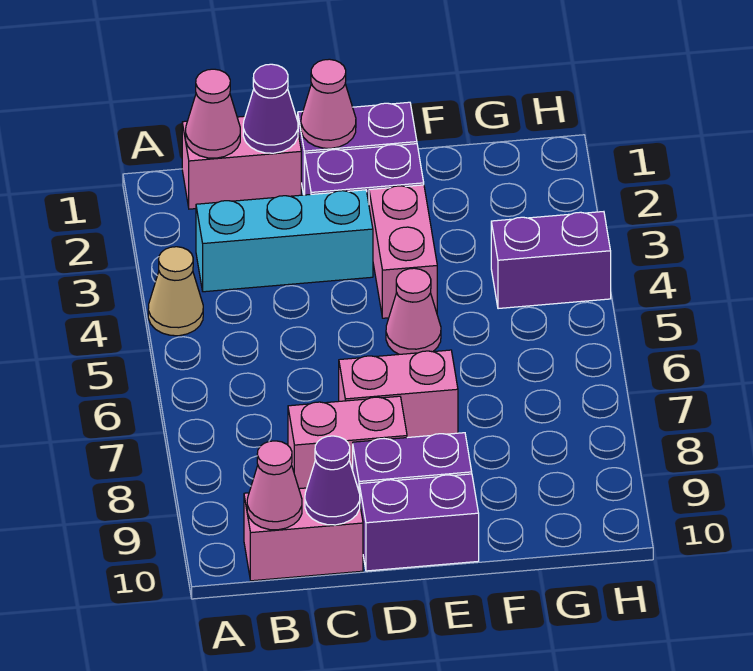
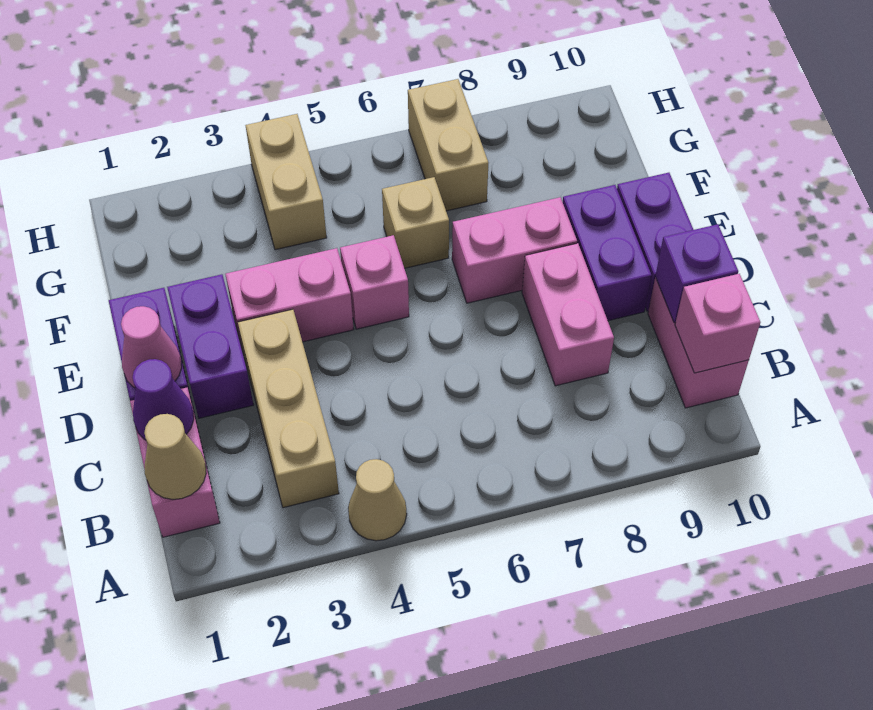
pink cone B1 level 2 -> tan cone B1 level 2
cyan brick B3:D3 level 1 -> tan brick B3:D3 level 1
pink cone B10 level 2 -> pink brick B10 level 2
purple cone C10 level 2 -> purple brick C10 level 2
pink brick D7:E7 level 1 -> pink brick E7:E8 level 1
pink cone E5 level 1 -> pink brick E5 level 1
none -> tan brick F6 level 1
purple brick G4:H4 level 1 -> tan brick G4:H4 level 1
none -> tan brick G7:H7 level 1

